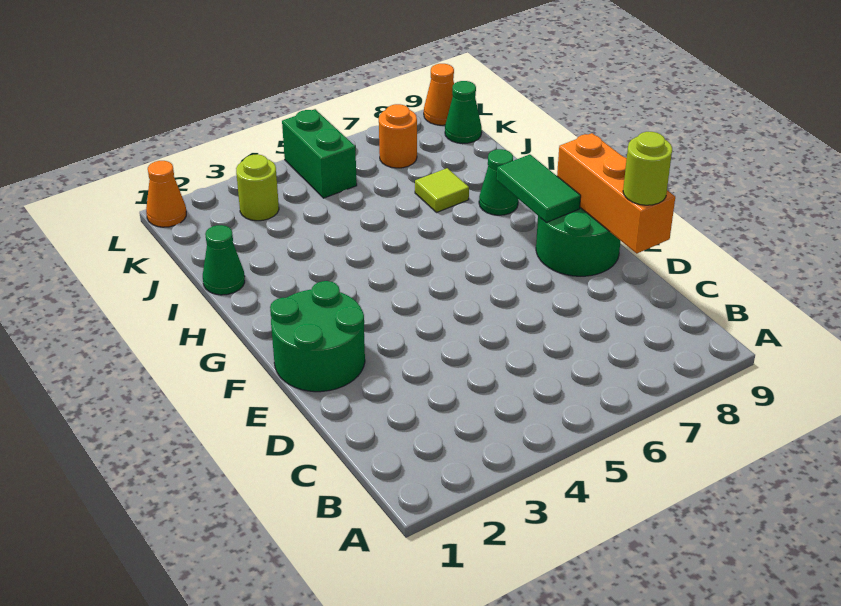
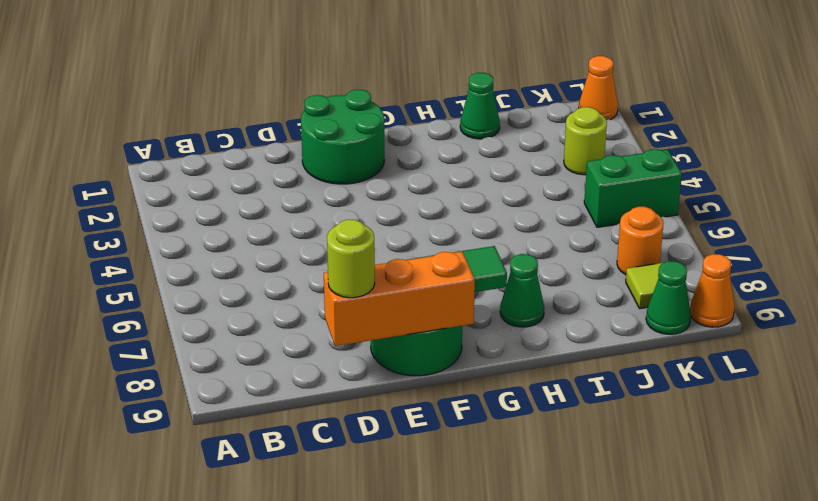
lime tile I7 level 1 -> lime tile K8 level 1

